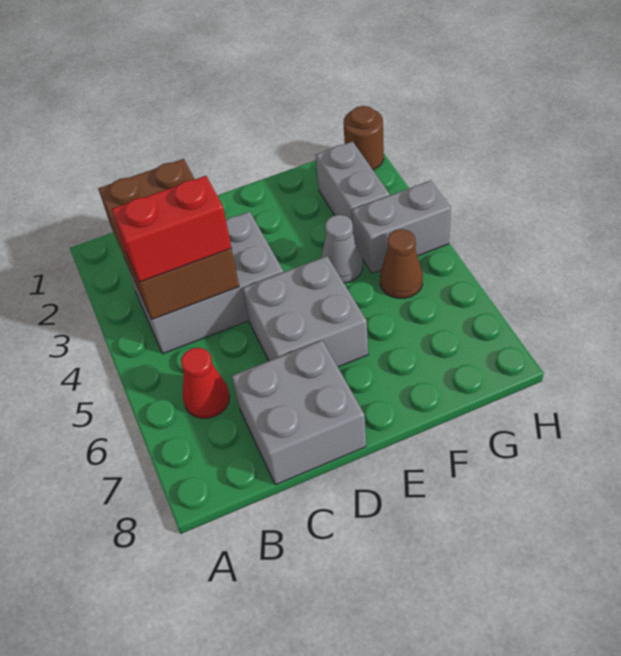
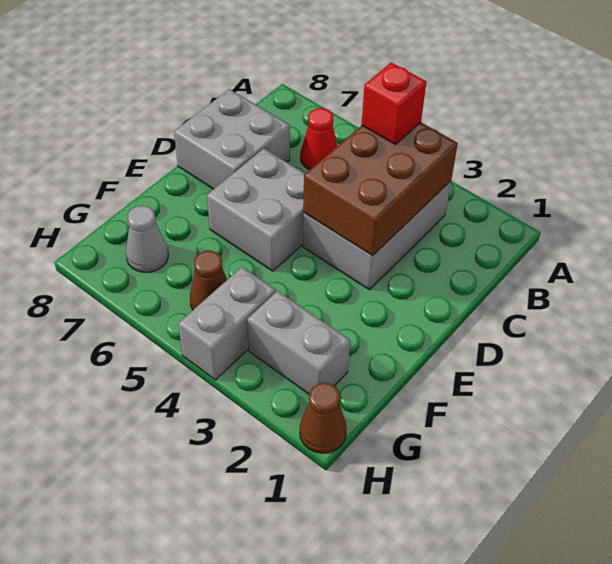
brown brick B2:C4 level 2 -> brown brick B3:D4 level 2
red brick B4:C4 level 3 -> red brick B4 level 3
grey cone F4 level 1 -> grey cone G7 level 1
brown round brick H1 level 1 -> brown cone H1 level 1

